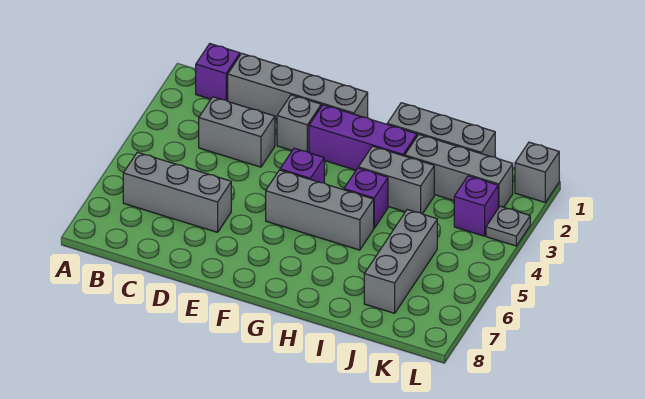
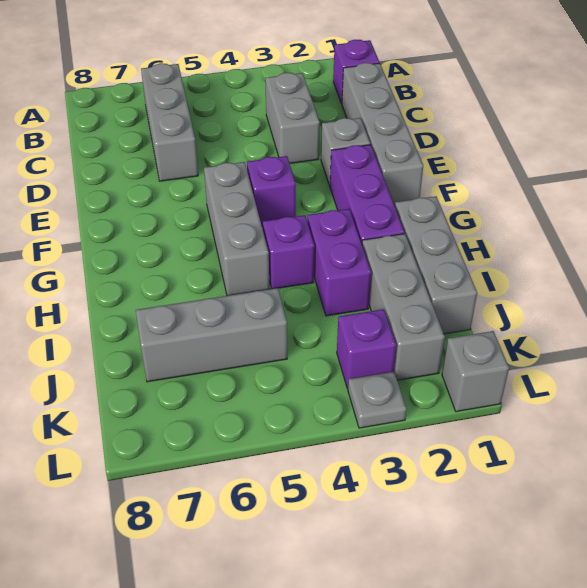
grey brick H3:I3 level 1 -> purple brick H3:I3 level 1

